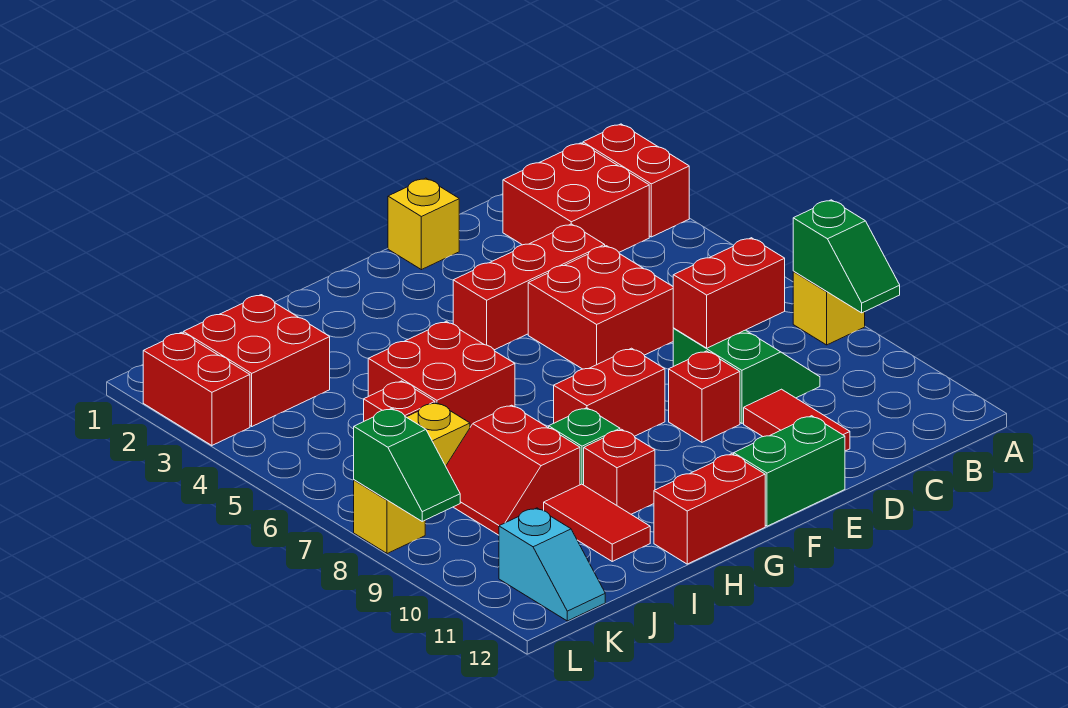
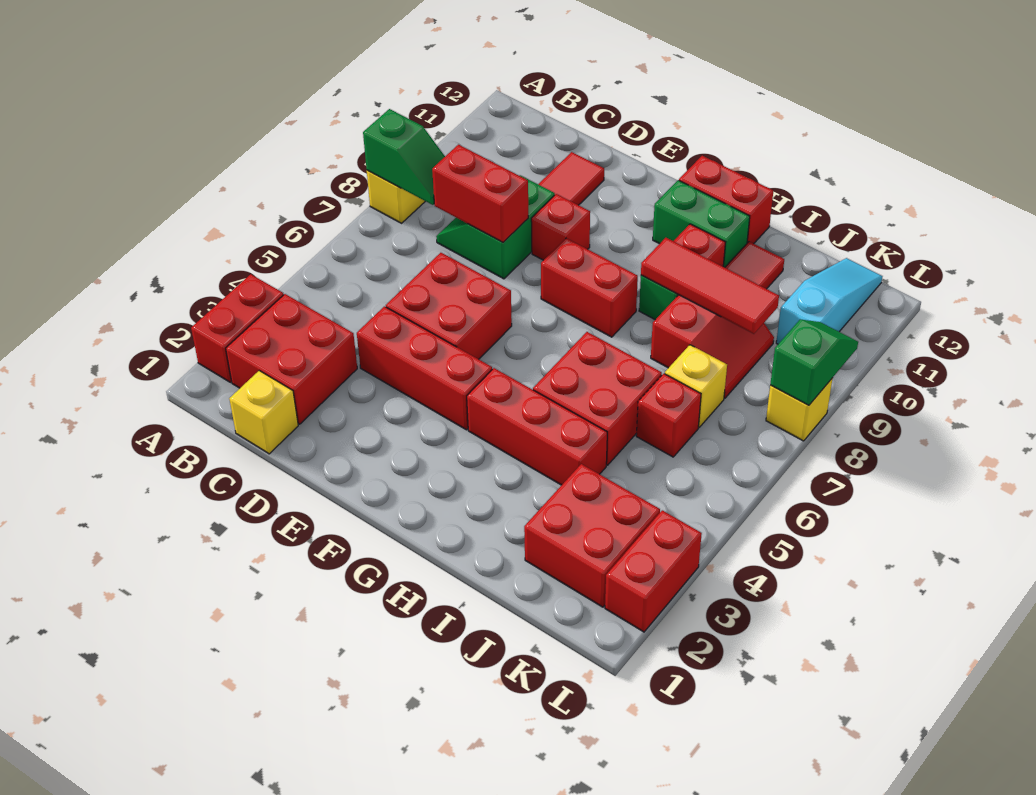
green slope A8:A9 level 2 top 8 -> green slope A8:B8 level 2 top A
yellow brick E1 level 1 -> yellow brick C1 level 1
green brick E12:F12 level 1 -> green brick G11:H11 level 1
none -> red brick G4:I4 level 1
none -> red tile H9:J9 level 2
cyan slope K11:K12 level 1 top 11 -> cyan slope K10:K12 level 1 top 10

